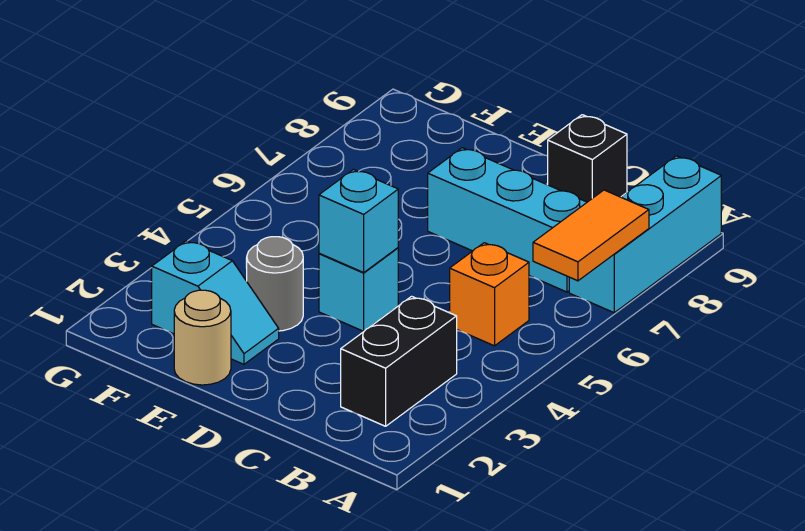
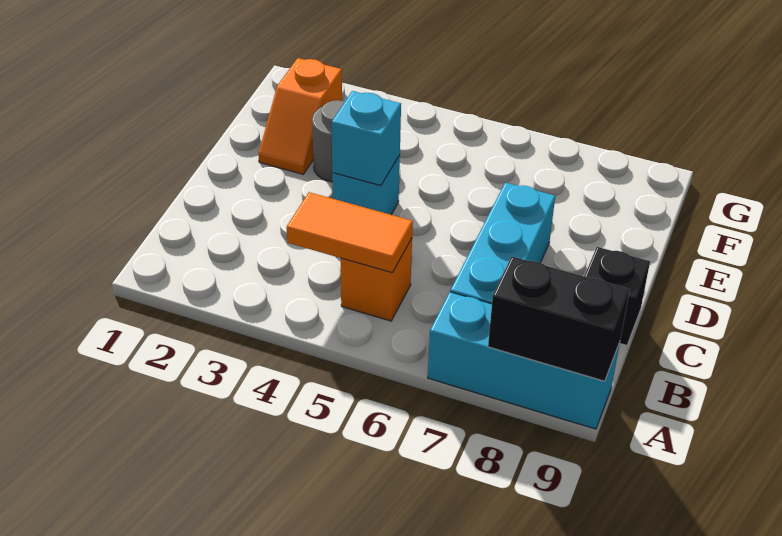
orange tile A6:A7 level 2 -> orange tile B4:B5 level 2
black brick B2:B3 level 1 -> black brick A8:A9 level 2
tan round brick E1 level 1 -> none
cyan slope E2:F2 level 1 top F -> orange slope E2:F2 level 1 top F

